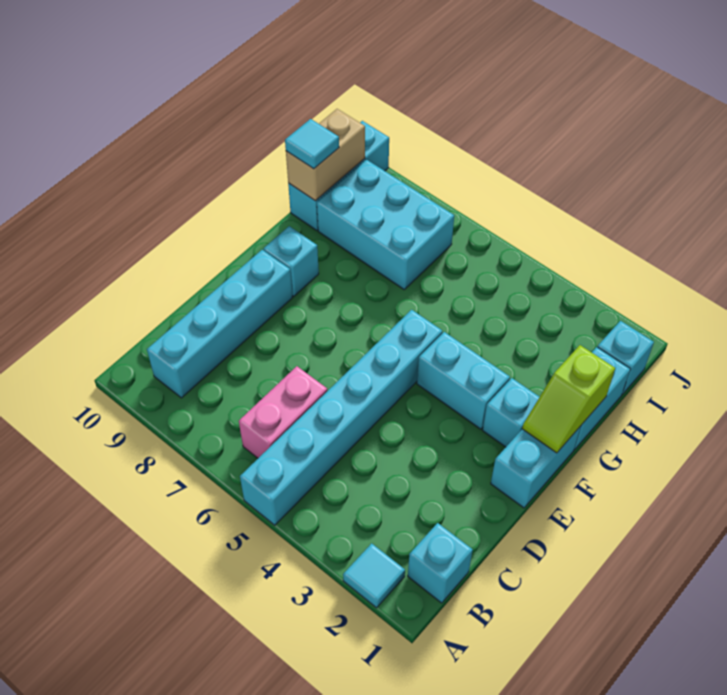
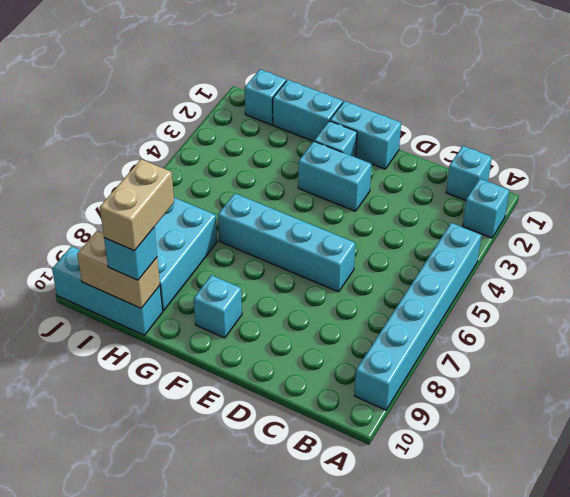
cyan tile A2 level 1 -> cyan brick A2 level 1
cyan brick A5:F5 level 1 -> cyan brick A4:A9 level 1
pink brick B6:C6 level 1 -> none
cyan brick B9:E9 level 1 -> cyan brick D6:G6 level 1
lime slope F1:G1 level 2 top G -> none
cyan brick F3:F4 level 1 -> cyan brick E3:F3 level 1
none -> tan brick H9:H10 level 4
cyan tile H10 level 3 -> cyan brick H10 level 3

